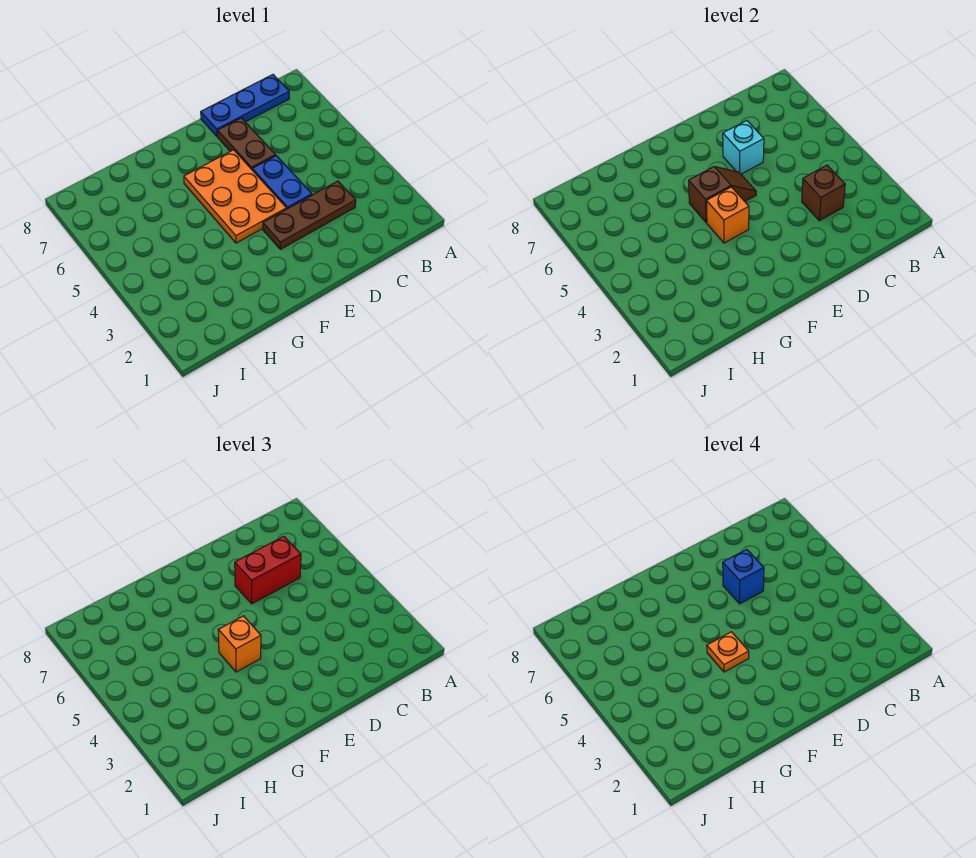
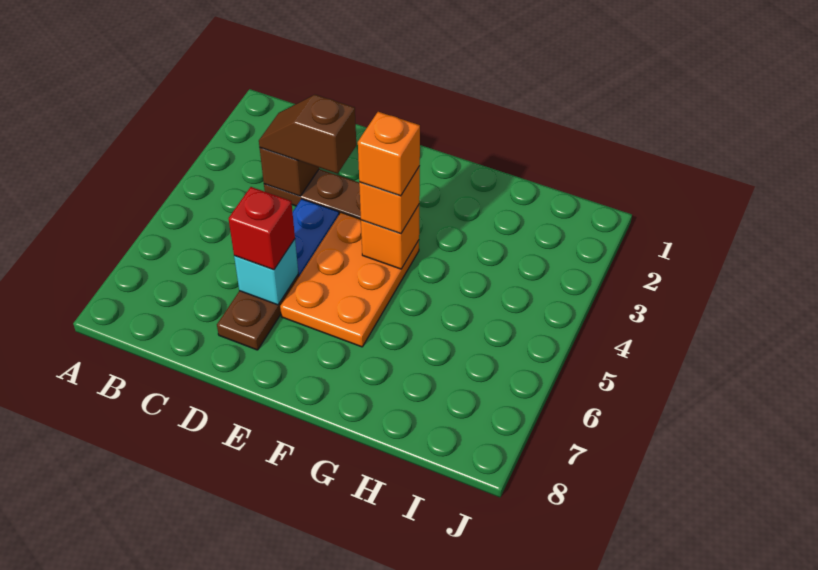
blue plate B8:D8 level 1 -> none
red brick C6:D6 level 3 -> red brick D6 level 3
blue brick D6 level 4 -> none
brown slope E5:F5 level 2 top F -> brown slope C3:D3 level 3 top D
orange plate F4 level 4 -> orange brick F4 level 4

